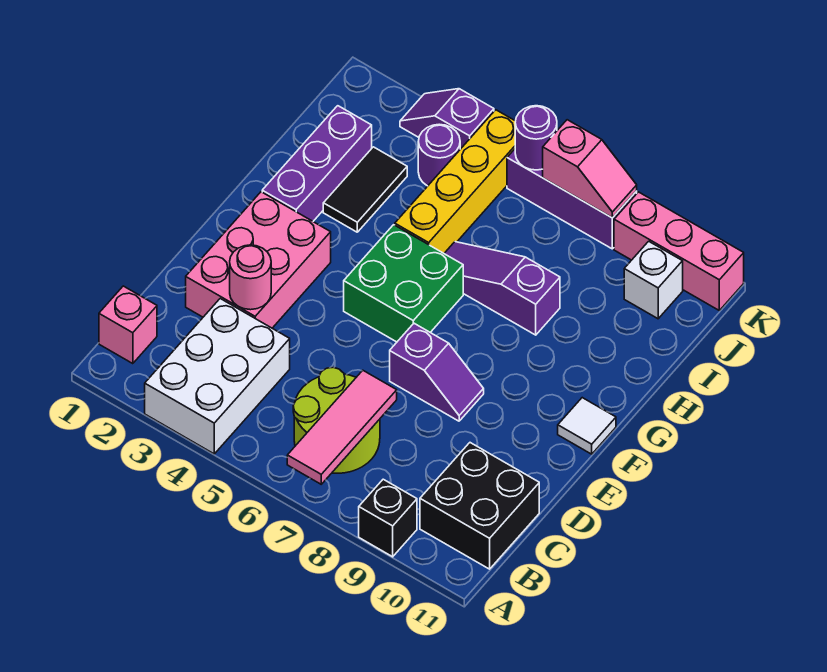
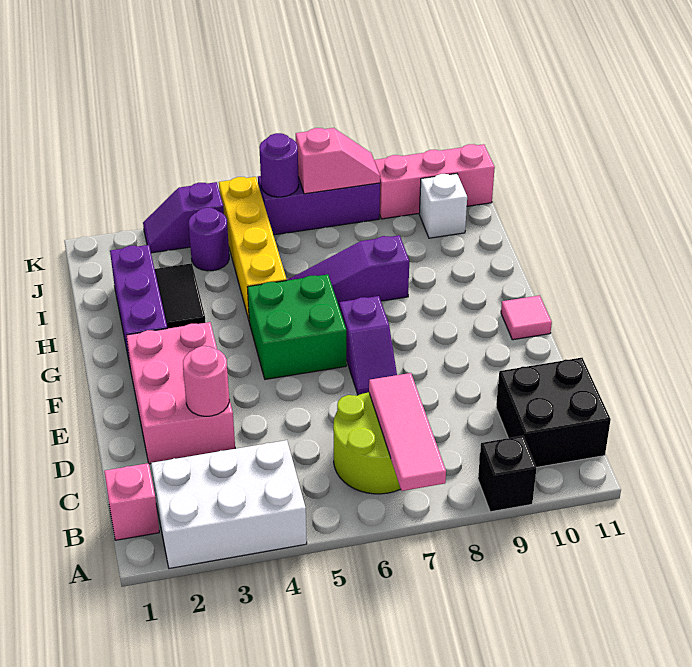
white brick A3:C4 level 1 -> white brick A2:B4 level 1
purple slope E7:E8 level 1 top 7 -> purple slope E7:F7 level 1 top F
white tile F11 level 1 -> pink tile F11 level 1

